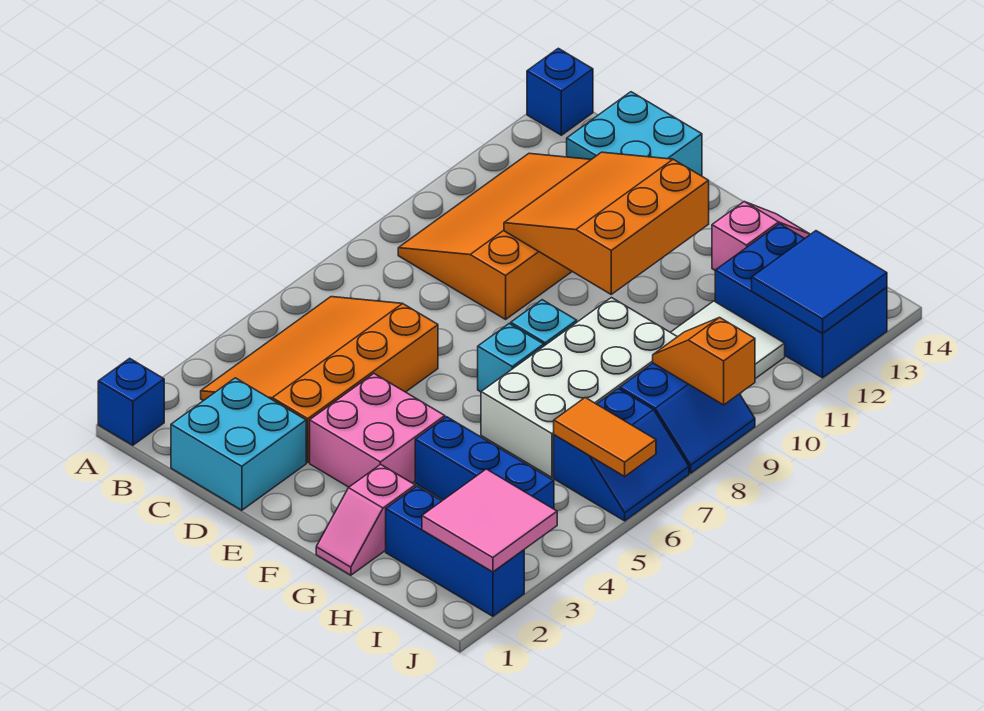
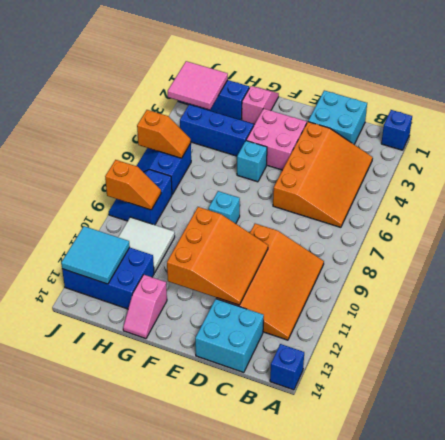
cyan brick F7 level 1 -> cyan brick F5 level 1
white brick G6:H9 level 1 -> none
orange tile I6:J6 level 2 -> orange slope I6:J6 level 2 top J
blue tile I12:J13 level 2 -> cyan tile I12:J13 level 2

